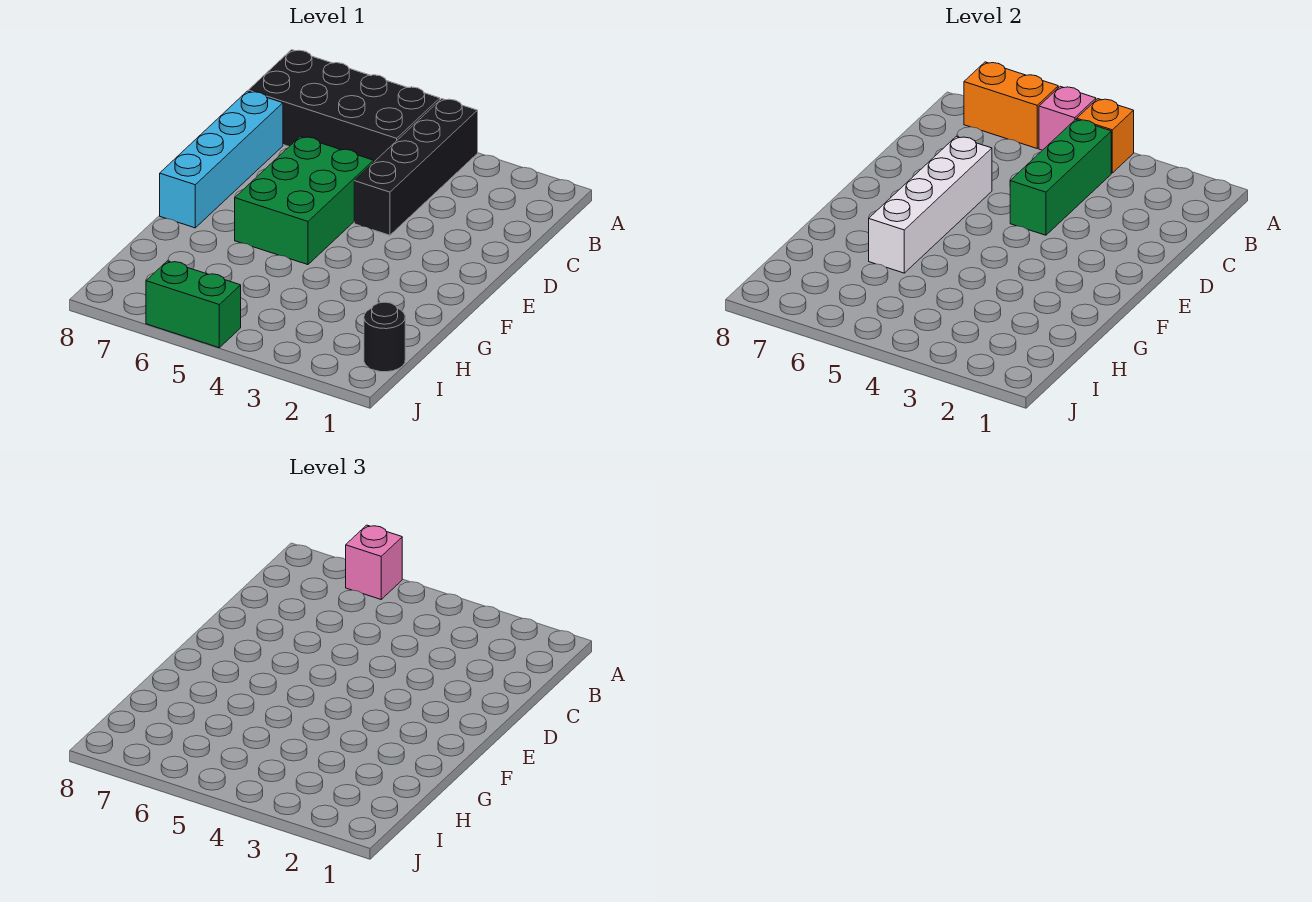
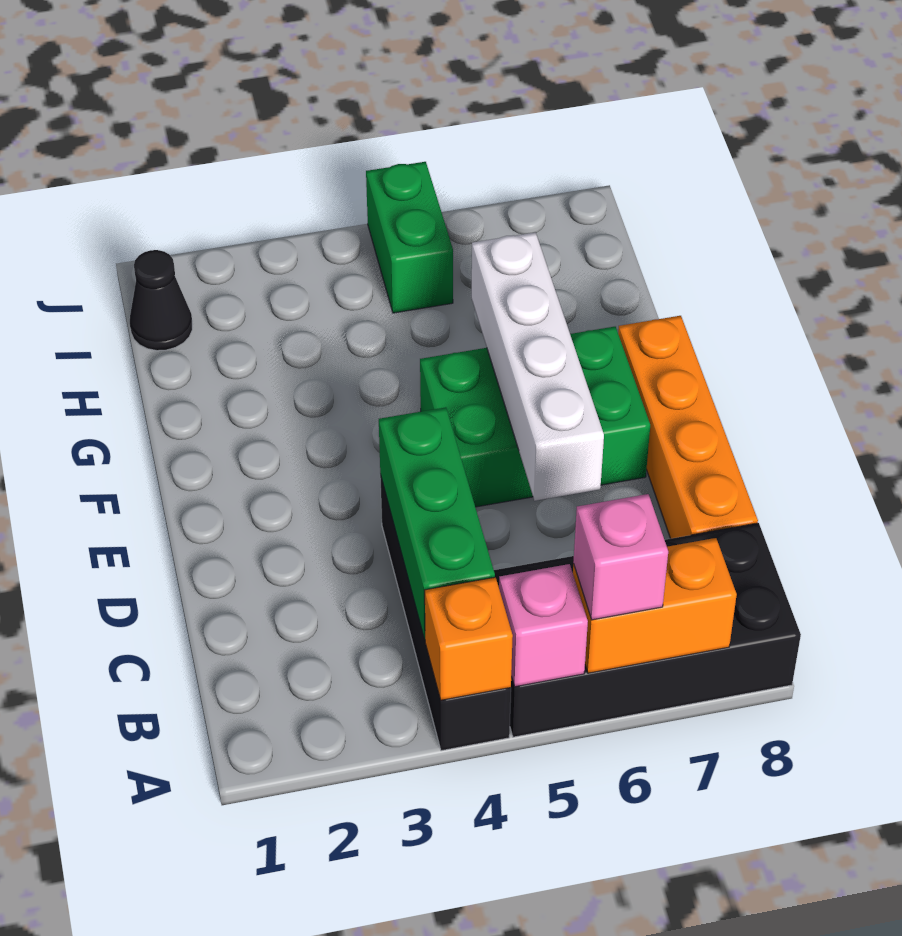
cyan brick C8:F8 level 1 -> orange brick C8:F8 level 1
green brick D5:F6 level 1 -> green brick E5:F7 level 1
black round brick I1 level 1 -> black cone I1 level 1
green brick J5:J6 level 1 -> green brick I5:J5 level 1

